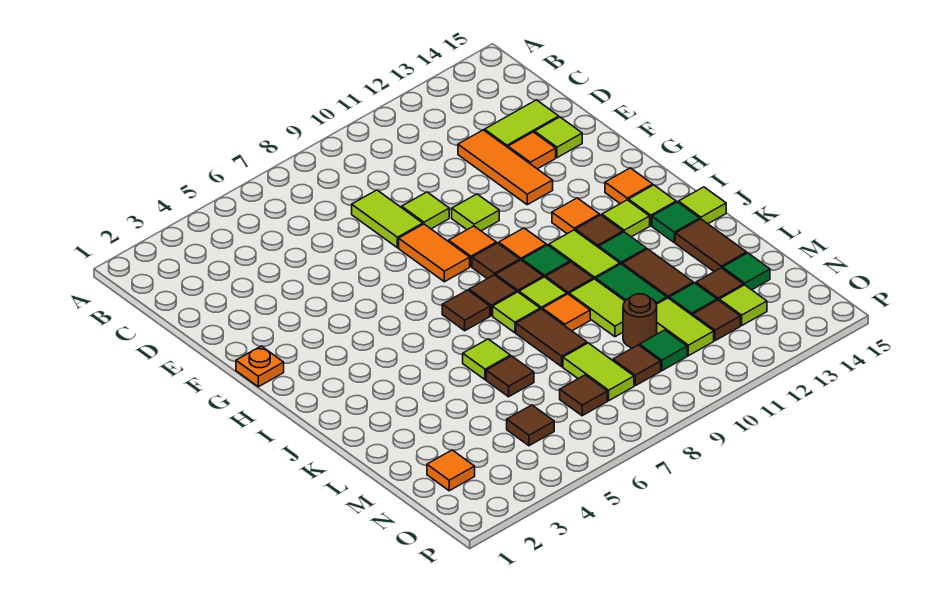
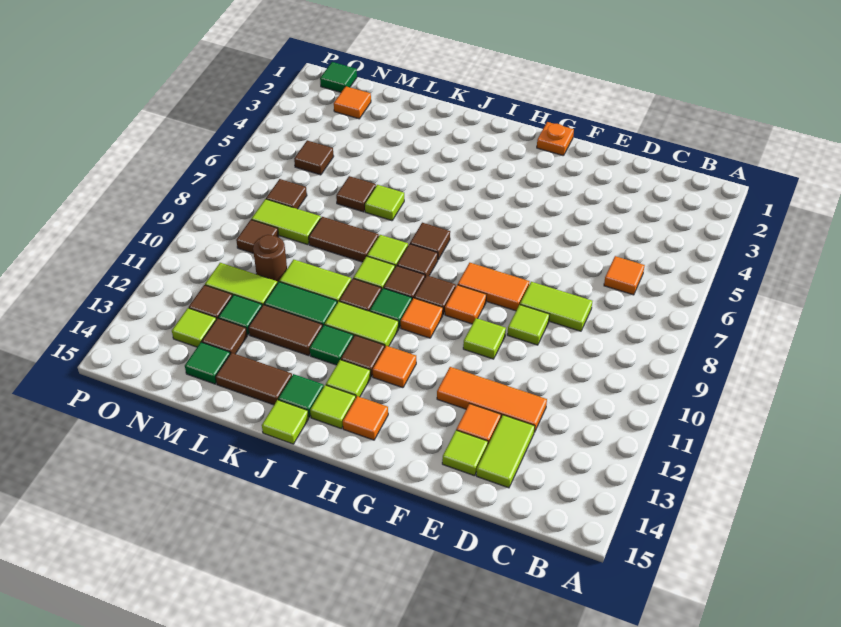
orange tile K9 level 1 -> orange tile C6 level 1
green tile N10 level 1 -> green tile O1 level 1

